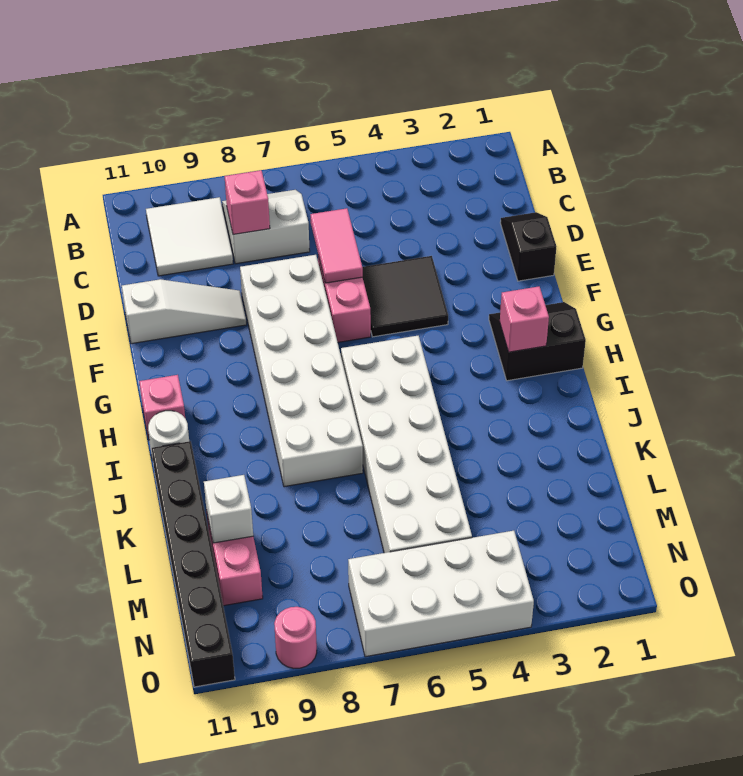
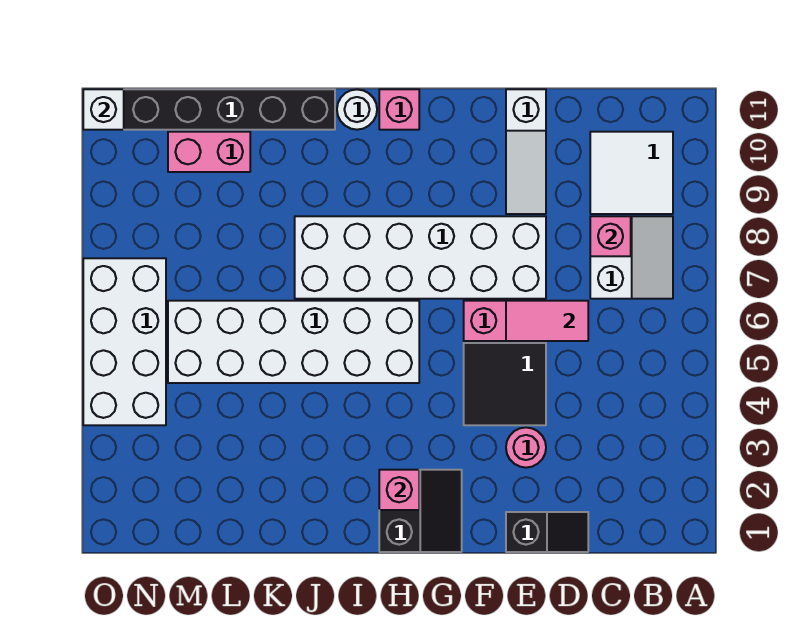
white brick L10 level 2 -> white brick O11 level 2
pink round brick O9 level 1 -> pink round brick E3 level 1

